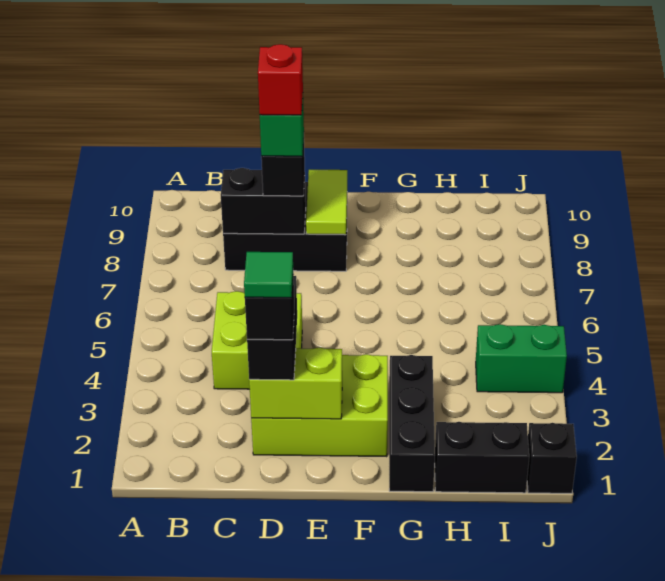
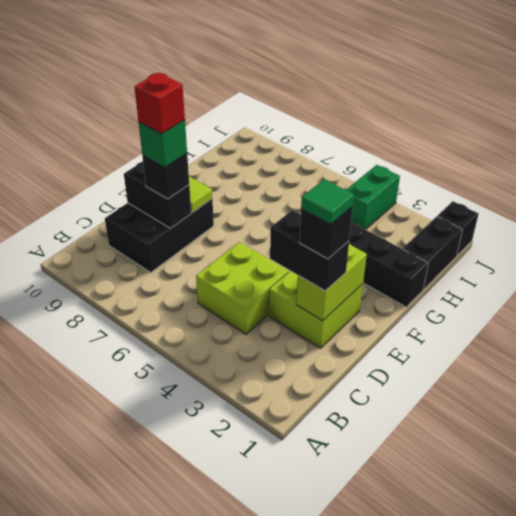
black brick C8:D8 level 2 -> black brick D8:D9 level 2
lime brick D2:F3 level 1 -> lime brick D2:E3 level 1

